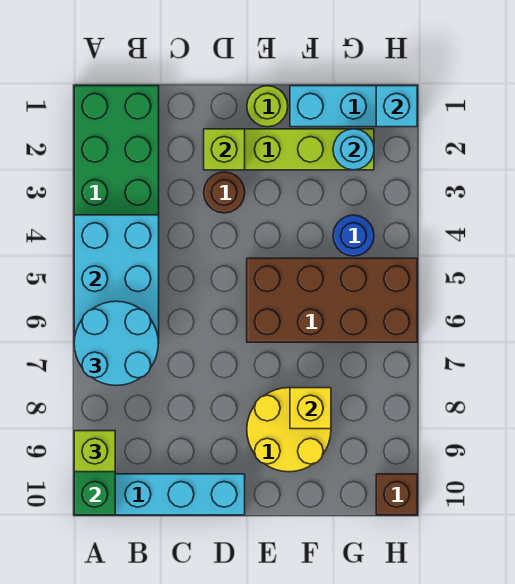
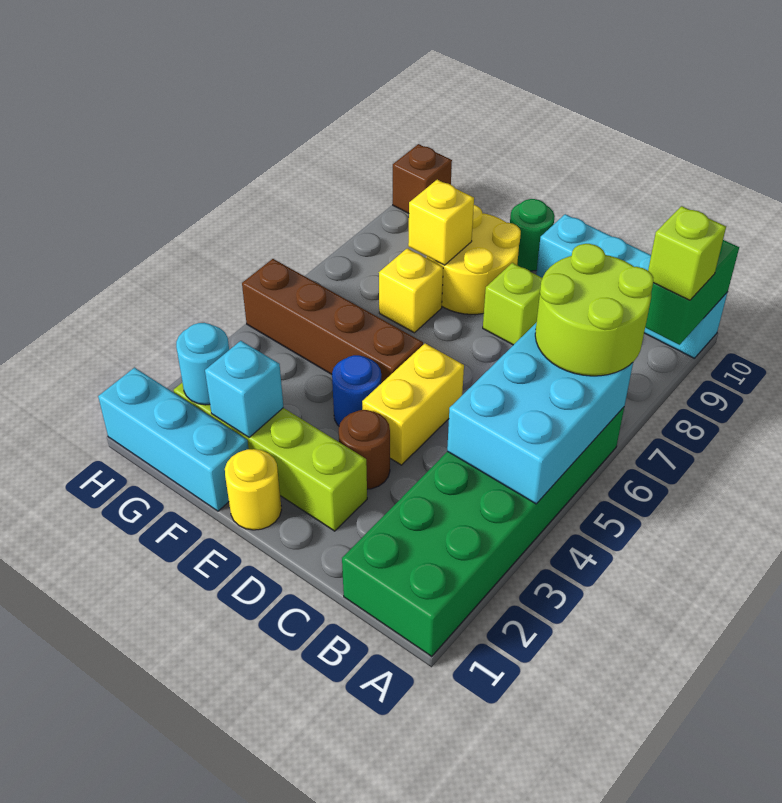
cyan round brick A6:B7 level 3 -> lime round brick A6:B7 level 3
lime brick D2 level 2 -> lime brick D8 level 1
none -> yellow brick D4:D5 level 1
lime round brick E1 level 1 -> yellow round brick E1 level 1
brown brick E5:H6 level 1 -> brown brick E5:H5 level 1
none -> green round brick E10 level 1
none -> yellow brick F7 level 1
blue round brick G4 level 1 -> blue round brick E4 level 1
cyan brick H1 level 2 -> cyan brick F2 level 2

